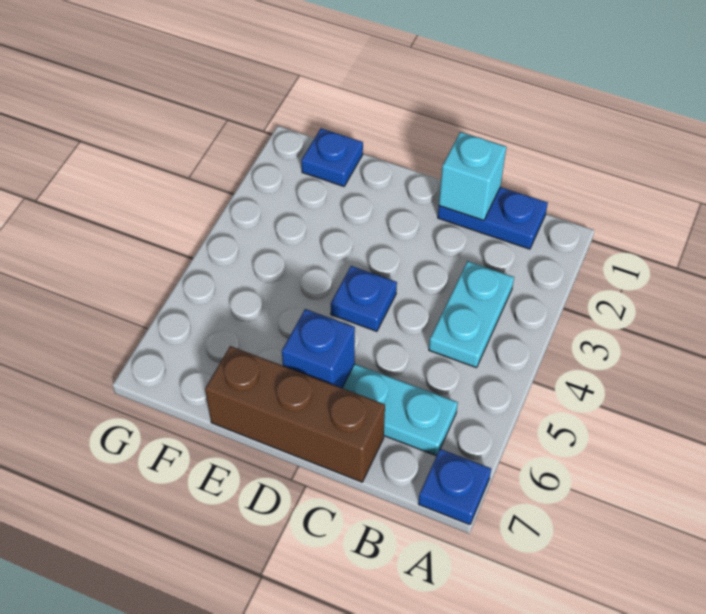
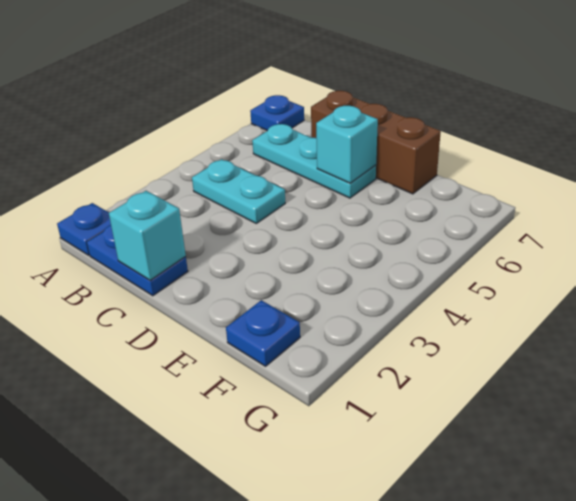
cyan plate B3:B4 level 1 -> cyan plate B4:C4 level 1
blue plate D4 level 1 -> blue plate A1 level 1
blue brick D6 level 2 -> cyan brick D6 level 2

